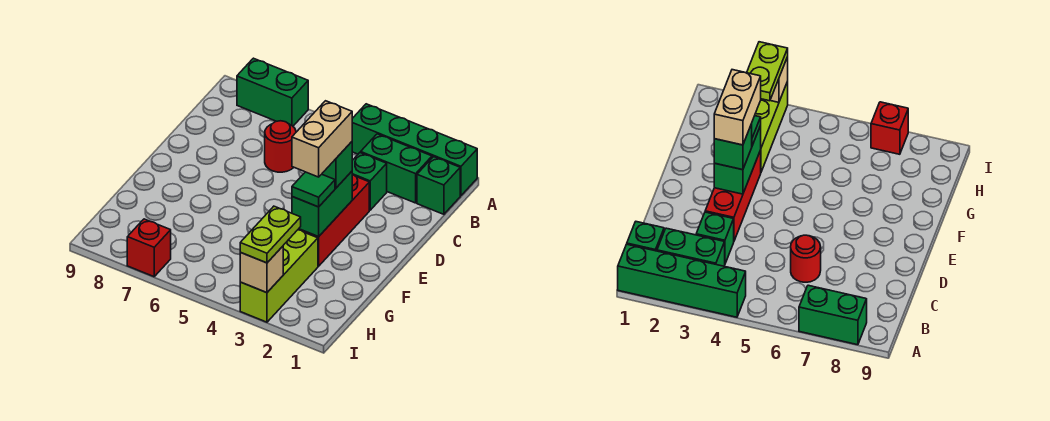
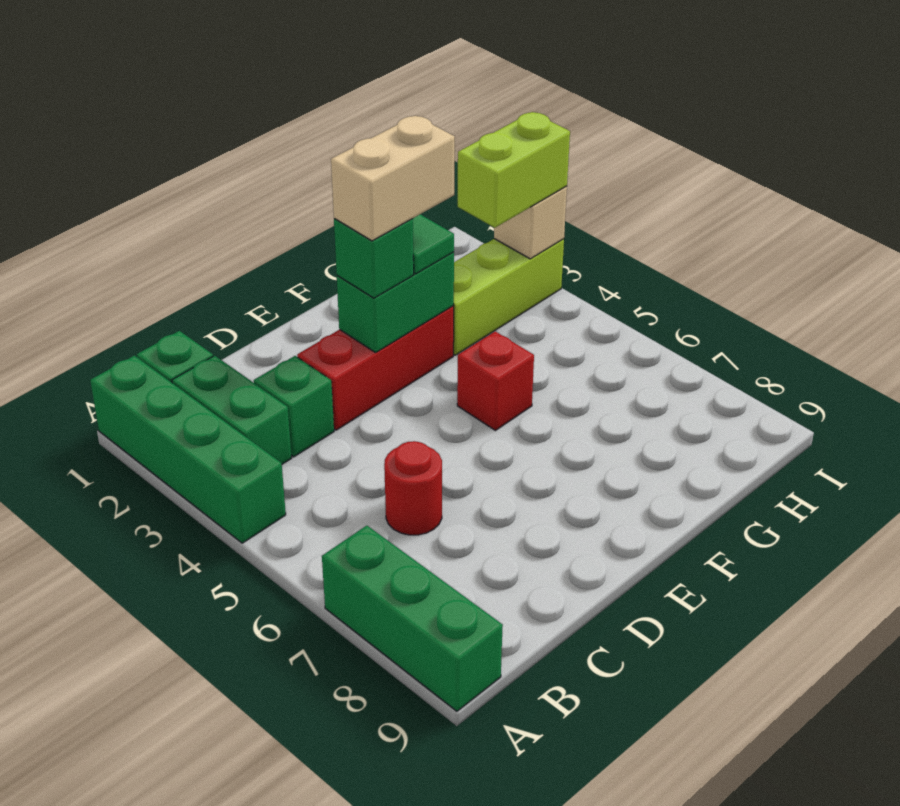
green brick A7:A8 level 1 -> green brick A7:A9 level 1
lime plate H3:I3 level 3 -> lime brick H3:I3 level 3
red brick I7 level 1 -> red brick F5 level 1

